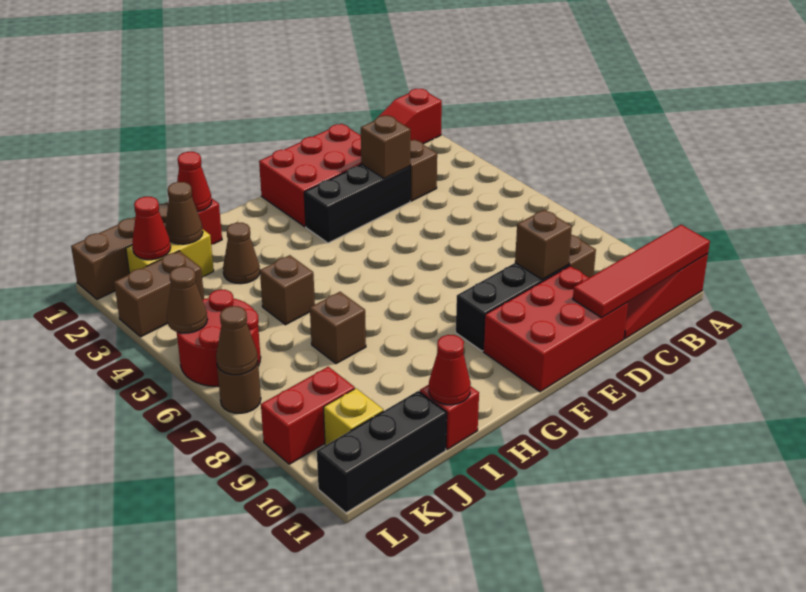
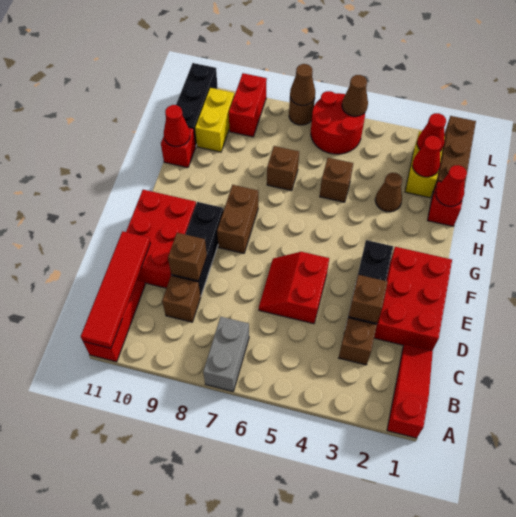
none -> grey brick A7:B7 level 1
none -> red slope D5:E6 level 1 top 5
brown cone J2 level 2 -> red cone J2 level 2
brown brick K3:L3 level 1 -> brown brick F8:G8 level 1
yellow brick K10 level 1 -> yellow brick J10:K10 level 1

